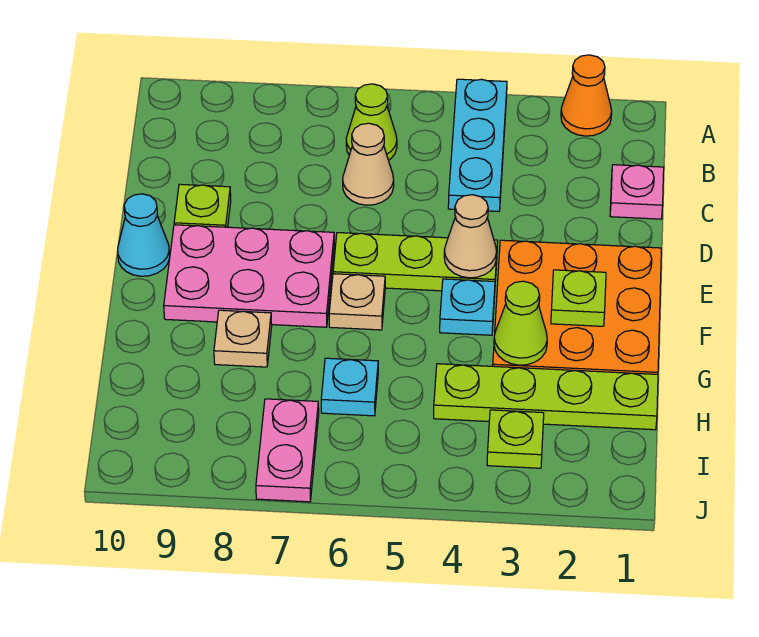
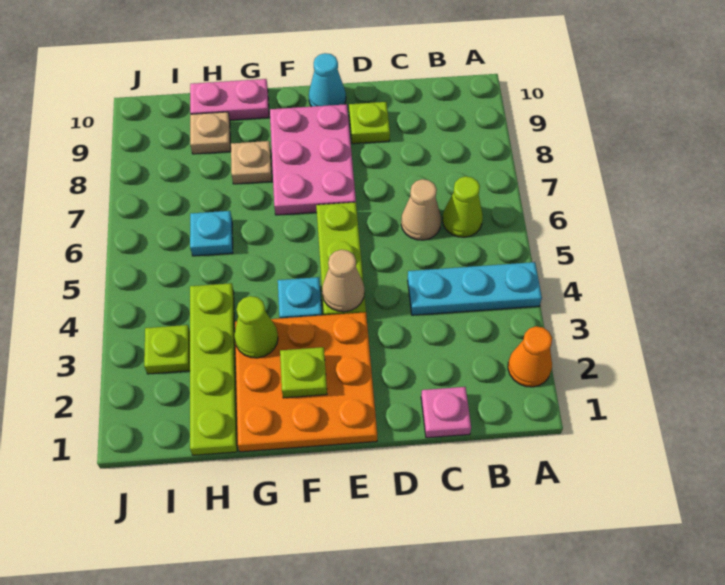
tan plate F6 level 1 -> tan plate H9 level 1
pink plate I7:J7 level 1 -> pink plate G10:H10 level 1

